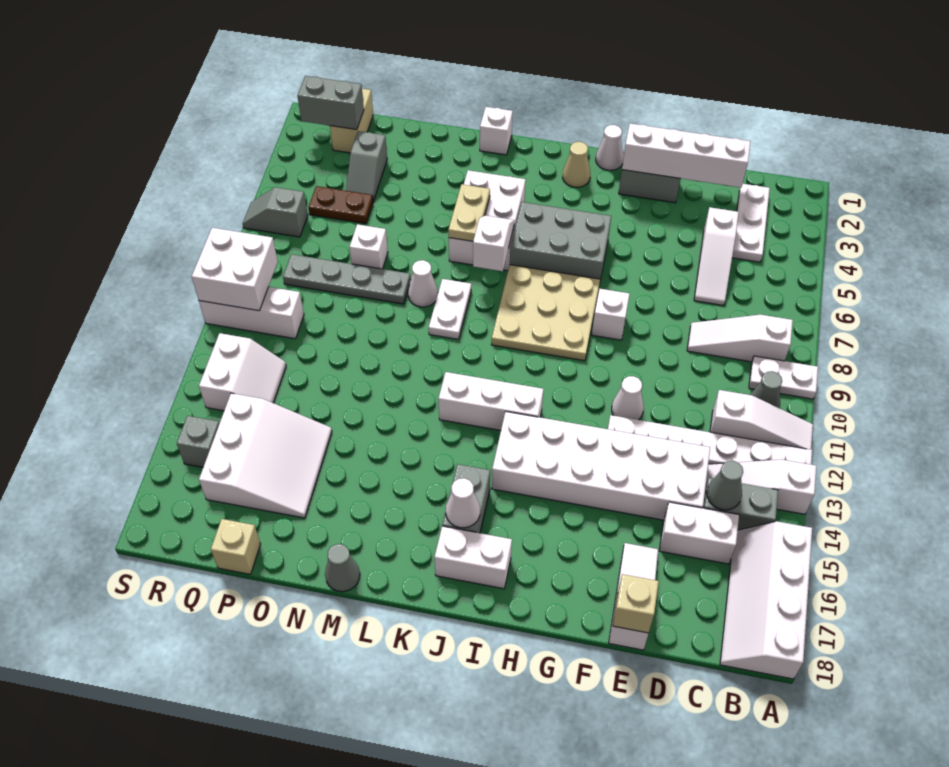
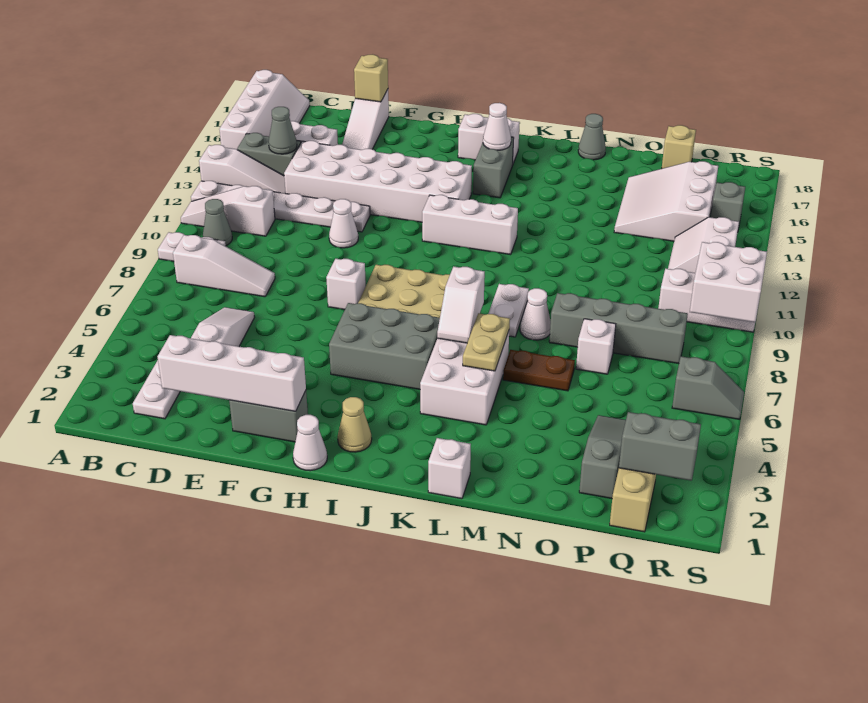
grey plate N8:Q8 level 1 -> grey brick N8:Q8 level 1
grey slope P3:P4 level 1 top 3 -> grey slope P2:P4 level 1 top 2
brown plate P5:Q5 level 1 -> brown plate M6:N6 level 1

